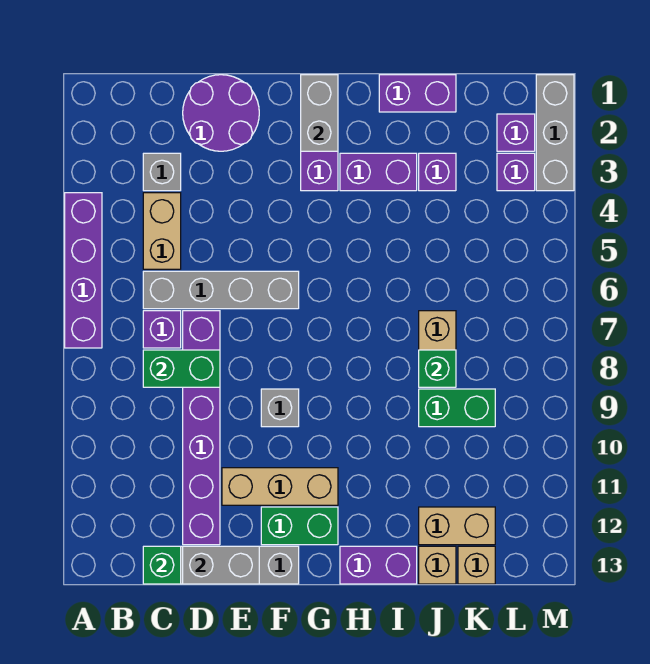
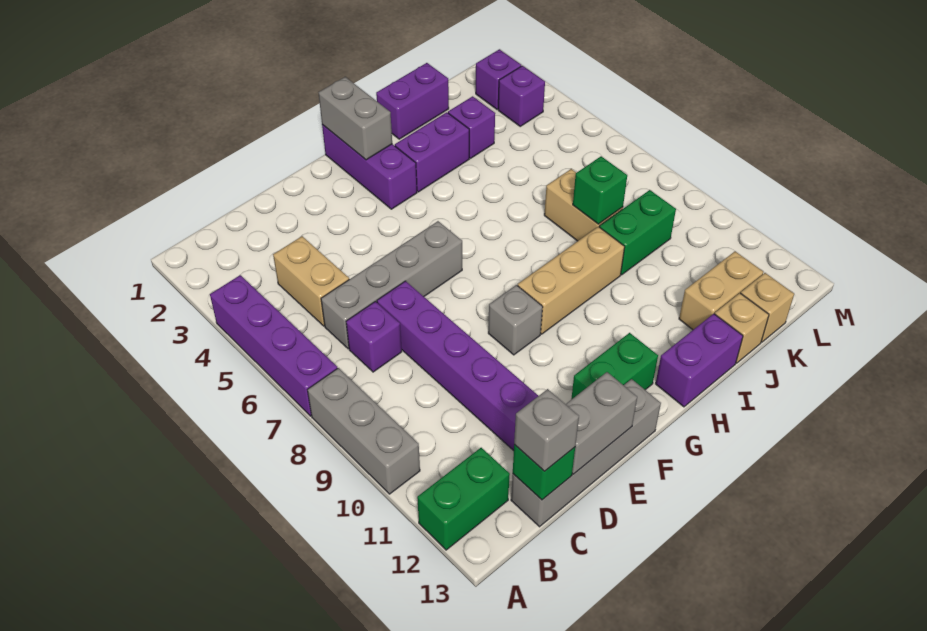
grey brick C3 level 1 -> grey brick C13 level 3
green brick C8:D8 level 2 -> green brick A12:B12 level 1
purple round brick D1:E2 level 1 -> none
tan brick E11:G11 level 1 -> tan brick G9:I9 level 1
grey brick M1:M3 level 1 -> grey brick A8:A10 level 1

